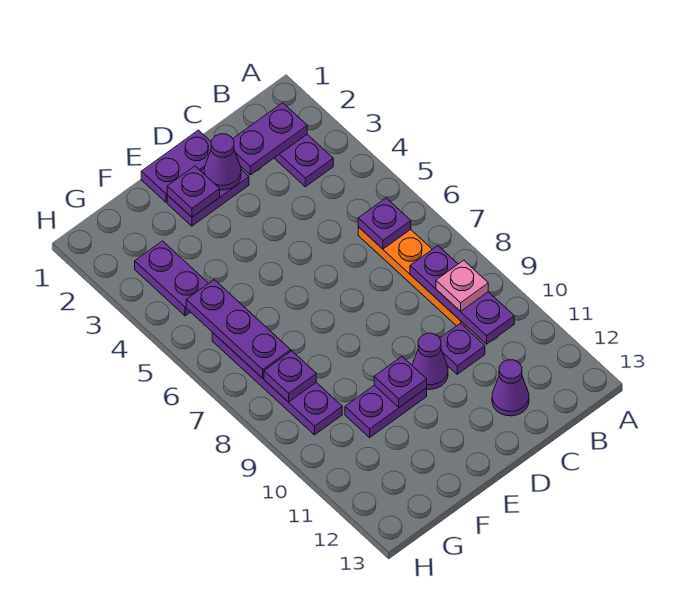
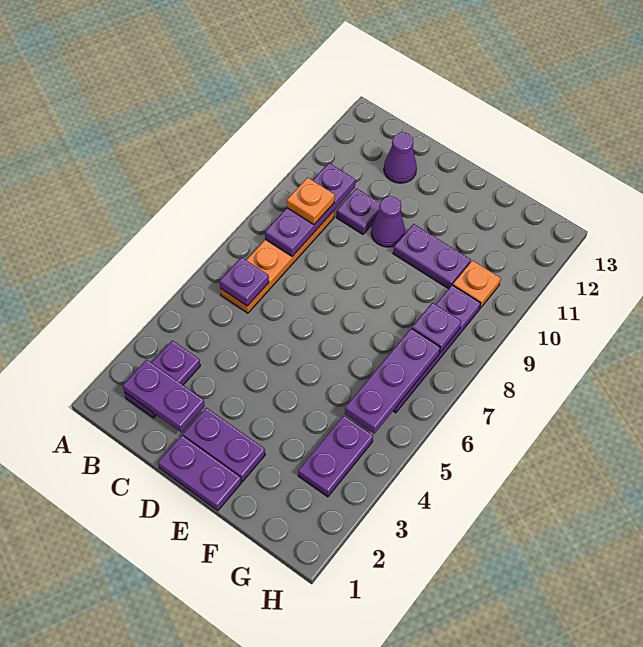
pink plate B9 level 3 -> orange plate B9 level 3
purple cone D2 level 2 -> none
purple plate E2 level 2 -> none
purple plate E10 level 2 -> none
none -> orange plate G10 level 1

